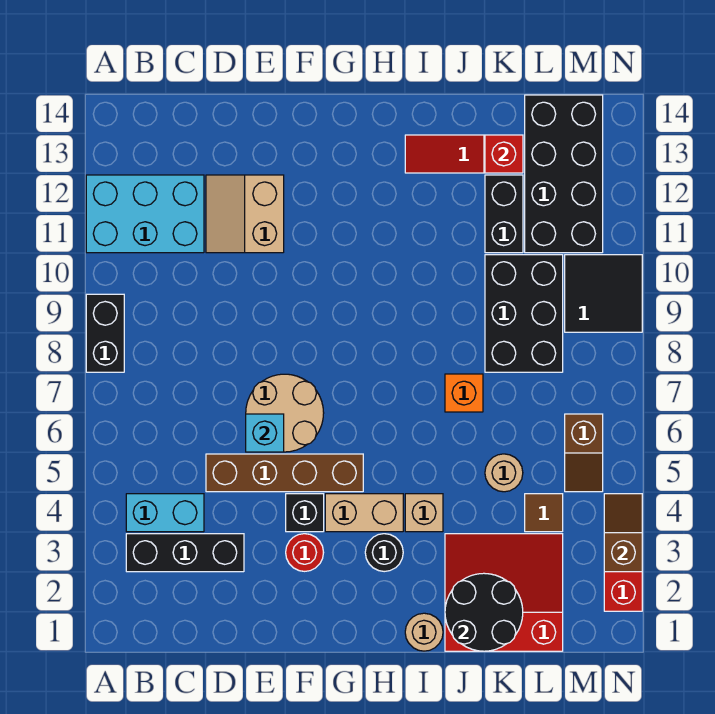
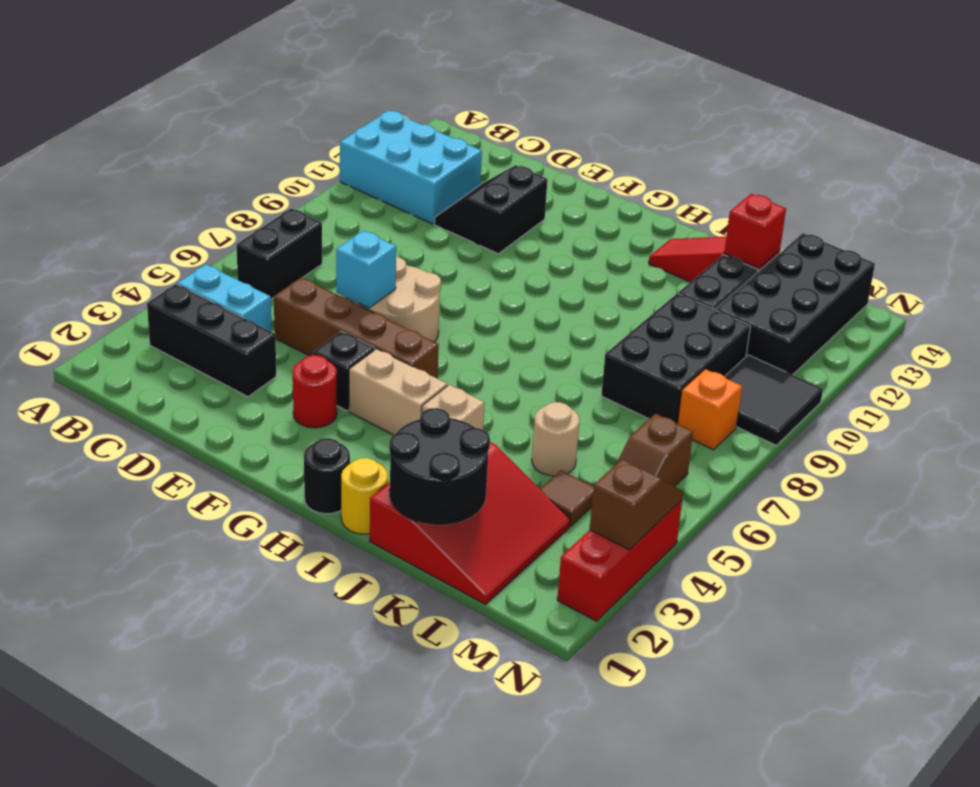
black brick A8:A9 level 1 -> black brick B6:B7 level 1
tan slope D11:E12 level 1 top E -> black slope D11:E12 level 1 top E
black round brick H3 level 1 -> black round brick H1 level 1
tan round brick I1 level 1 -> yellow round brick I1 level 1
red slope J1:L3 level 1 top 1 -> red slope J1:L3 level 1 top J
orange brick J7 level 1 -> orange brick M8 level 1

